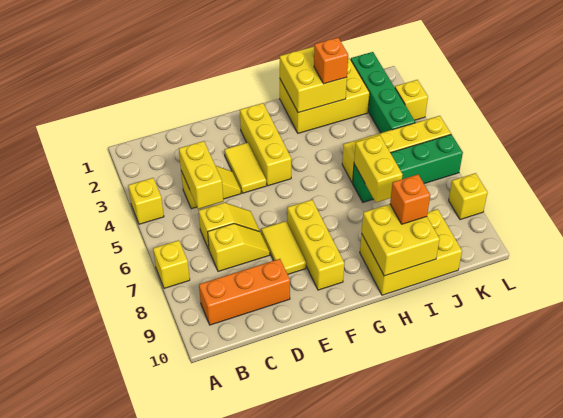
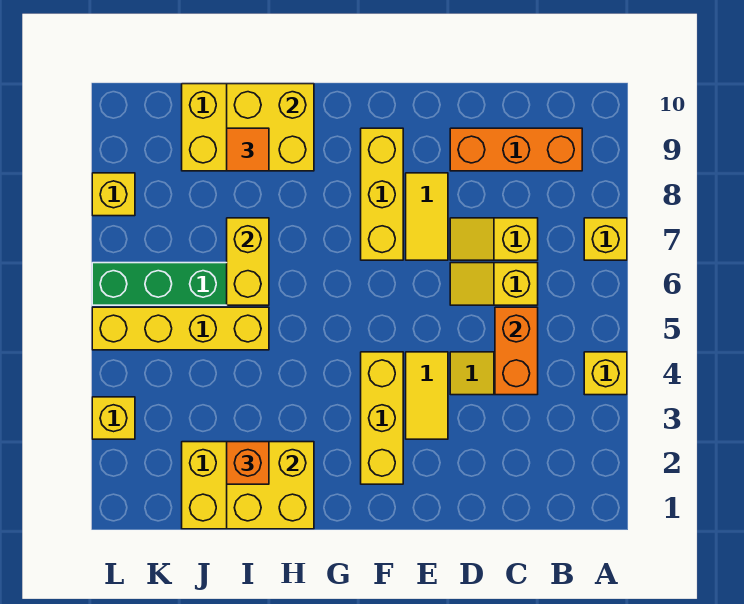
yellow brick C4:C5 level 2 -> orange brick C4:C5 level 2
orange brick I9 level 3 -> orange tile I9 level 3
green brick K1:K4 level 1 -> none

